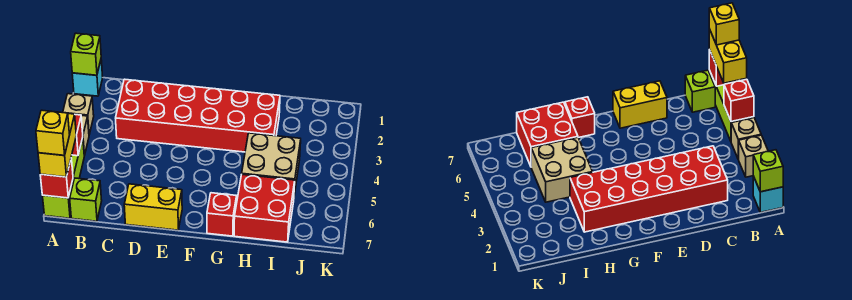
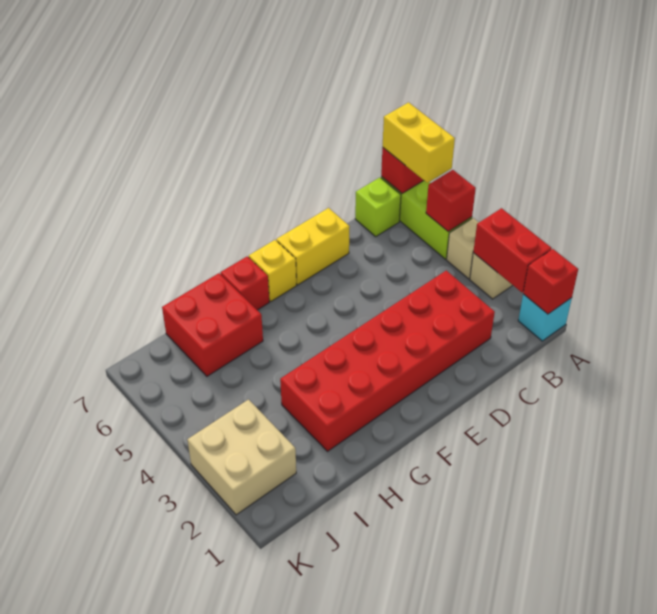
lime brick A1 level 2 -> red brick A1 level 2
none -> red brick A2:A3 level 2
yellow brick A7 level 4 -> yellow brick F7 level 1
tan brick H4:I5 level 1 -> tan brick J2:K3 level 1

